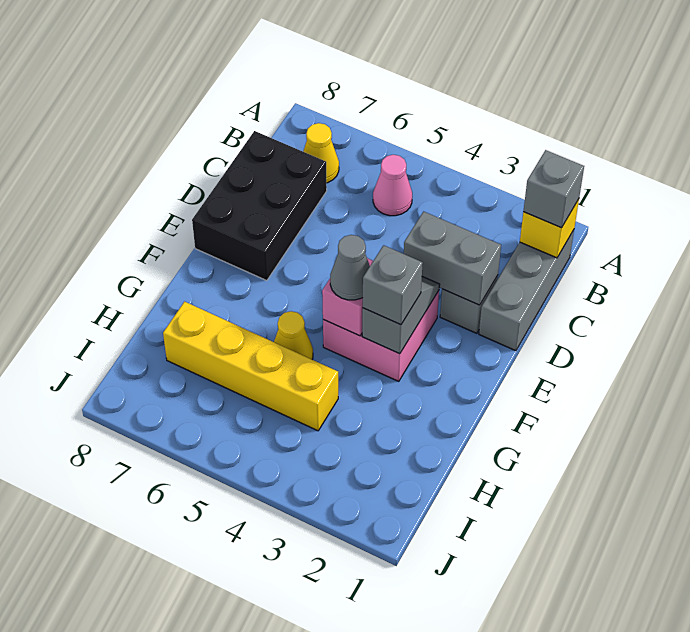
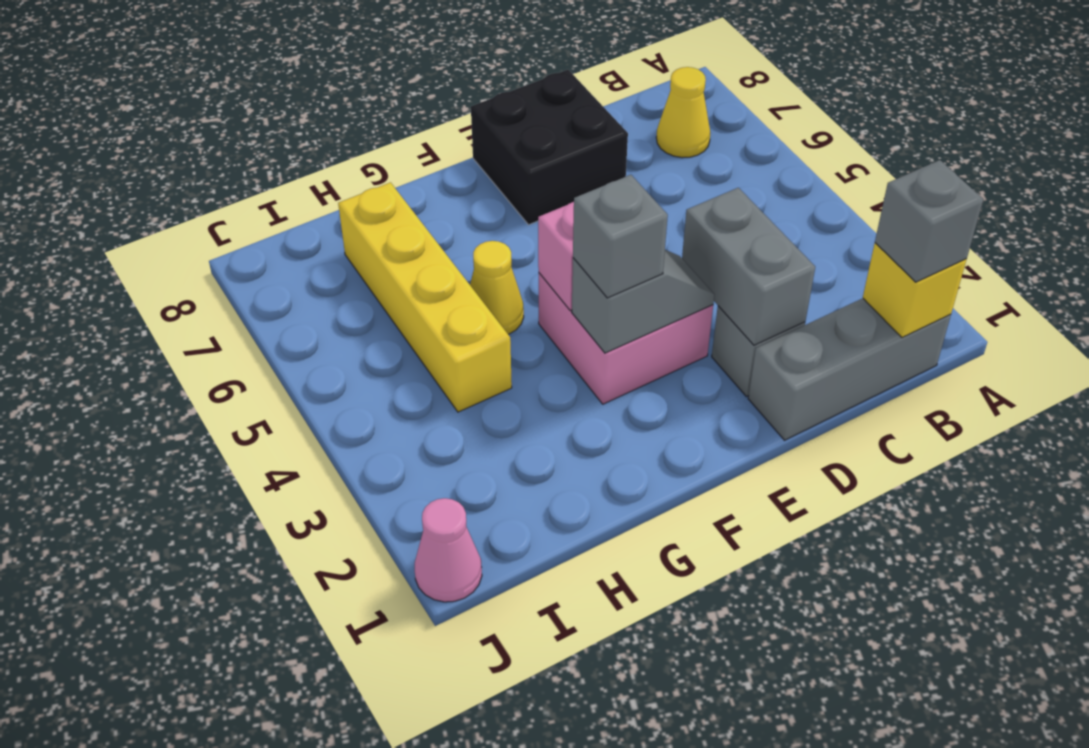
pink cone B5 level 1 -> pink cone J1 level 1
black brick C7:E8 level 1 -> black brick D7:E8 level 1
grey cone F4 level 3 -> none

